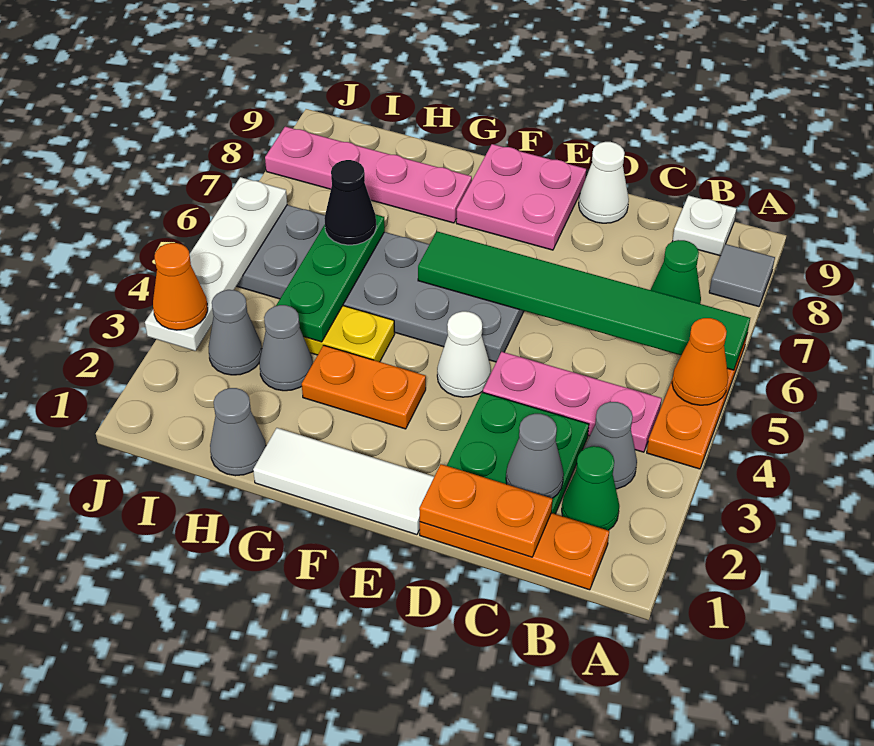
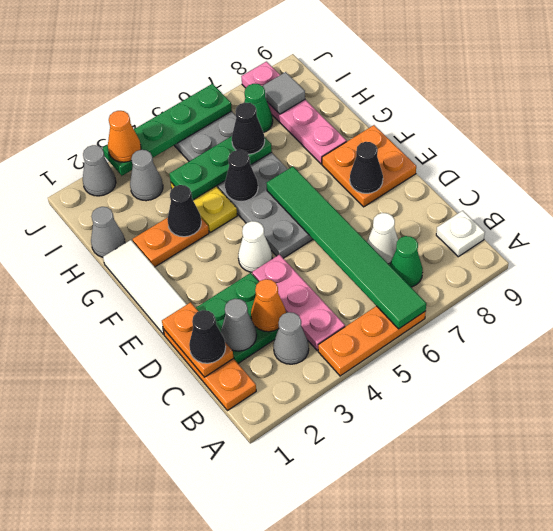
orange cone A5 level 2 -> orange cone C3 level 2
grey tile A8 level 1 -> grey tile I8 level 2
green cone B2 level 1 -> green cone I7 level 1
none -> black cone C1 level 3
white cone D9 level 1 -> white cone C7 level 1
pink plate E8:F9 level 1 -> orange plate E8:F9 level 1
none -> black cone E8 level 2
orange plate F3:G3 level 1 -> orange plate G2:G3 level 1
none -> black cone G3 level 2
none -> black cone G5 level 2
grey cone H3 level 1 -> grey cone J2 level 1
white plate J3:J6 level 2 -> green plate J3:J6 level 2

